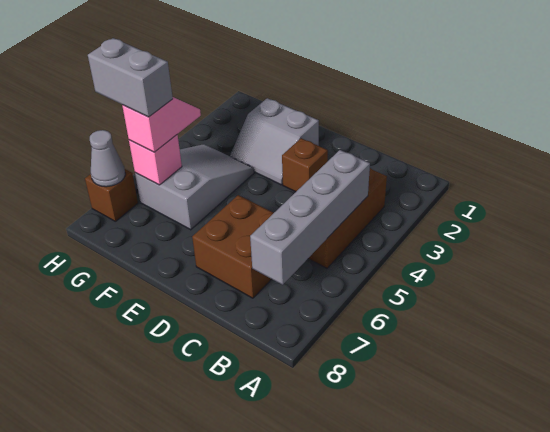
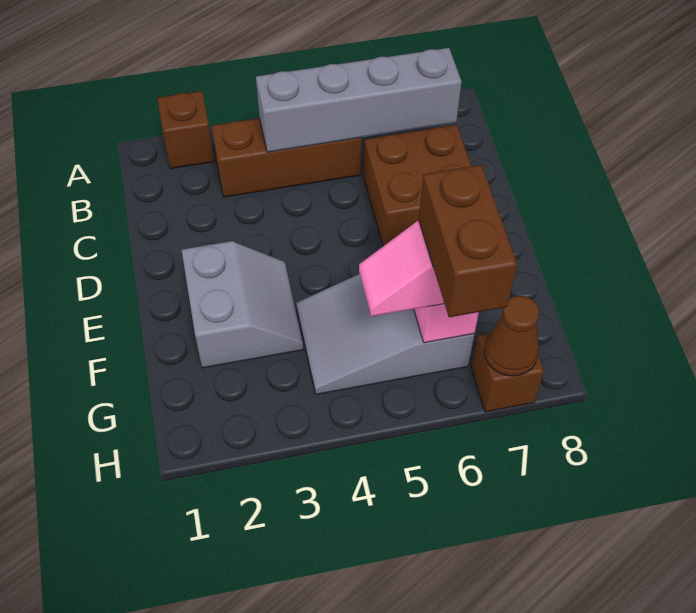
brown brick D3 level 1 -> brown brick A2 level 1
grey brick G6:H6 level 4 -> brown brick G6:H6 level 4
grey cone H7 level 2 -> brown cone H7 level 2

